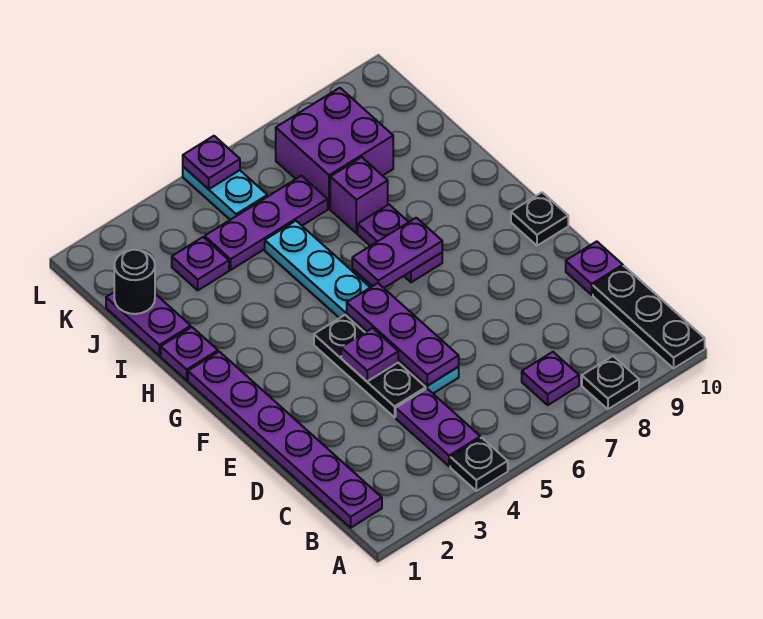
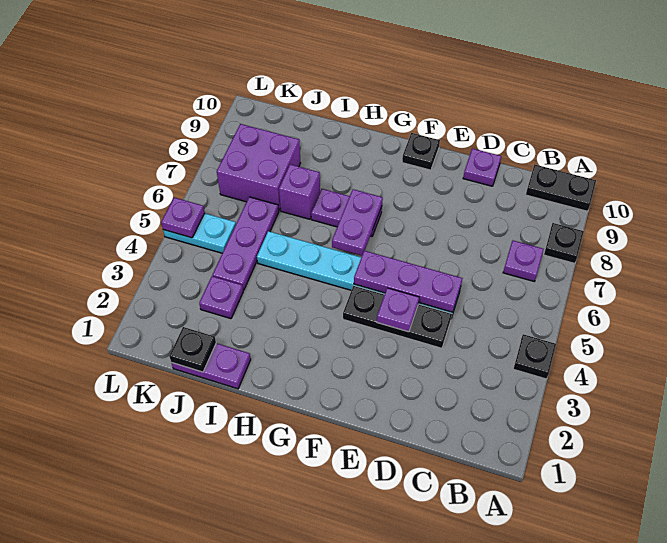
black plate A10:C10 level 1 -> black plate A10:B10 level 1
purple plate B1:G1 level 1 -> none
purple plate B4:C4 level 1 -> none
purple plate H1 level 1 -> none
black round brick J1 level 2 -> black plate J1 level 2

